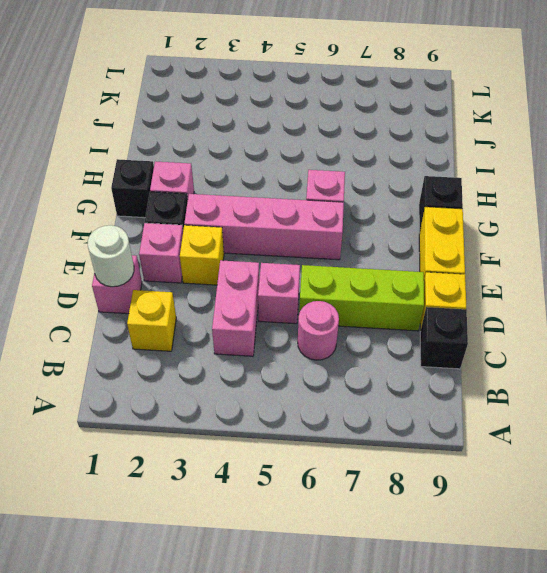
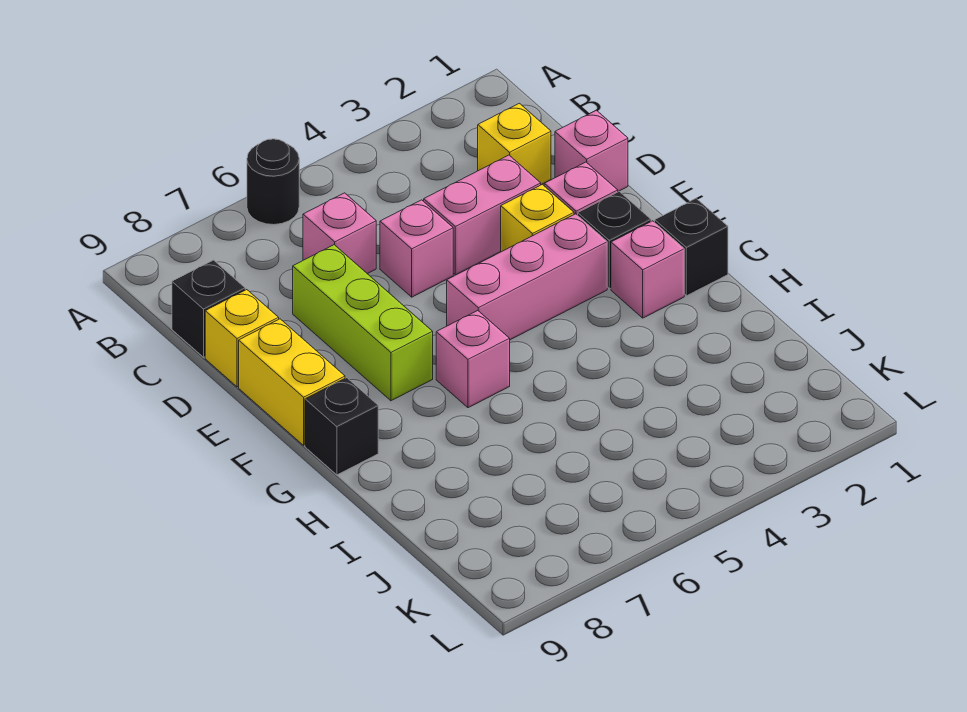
none -> black round brick A6 level 1
pink brick C4:D4 level 1 -> pink brick D3:D4 level 1
pink round brick C6 level 1 -> pink brick C6 level 1
white round brick D1 level 2 -> none
lime brick D6:D8 level 1 -> lime brick D7:F7 level 1
pink brick F3:F6 level 1 -> pink brick F3:F5 level 1

